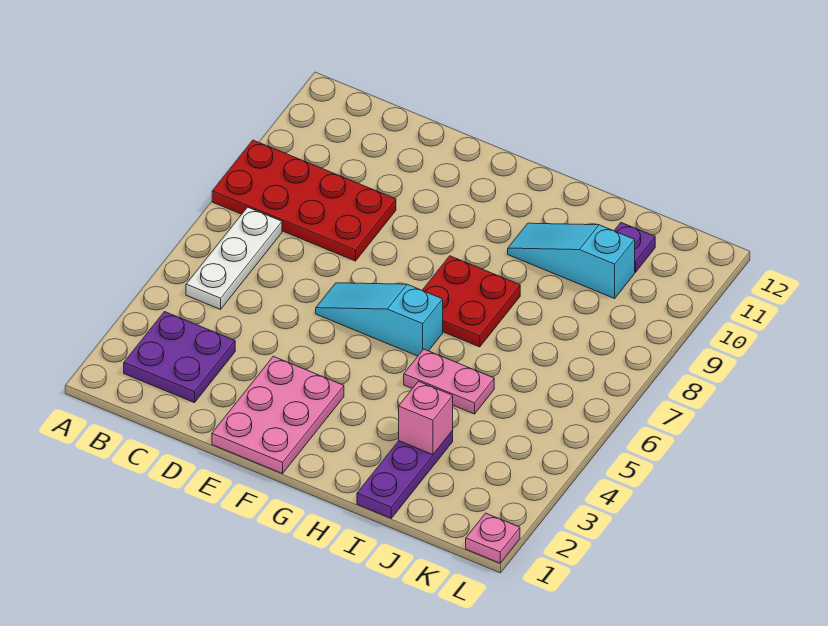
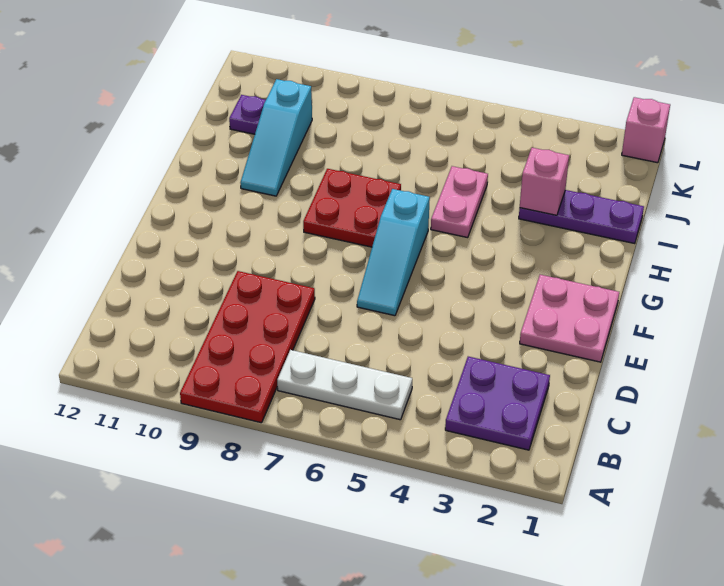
pink plate E1:F3 level 1 -> pink plate E1:F2 level 1
pink plate L1 level 1 -> pink brick L1 level 1

